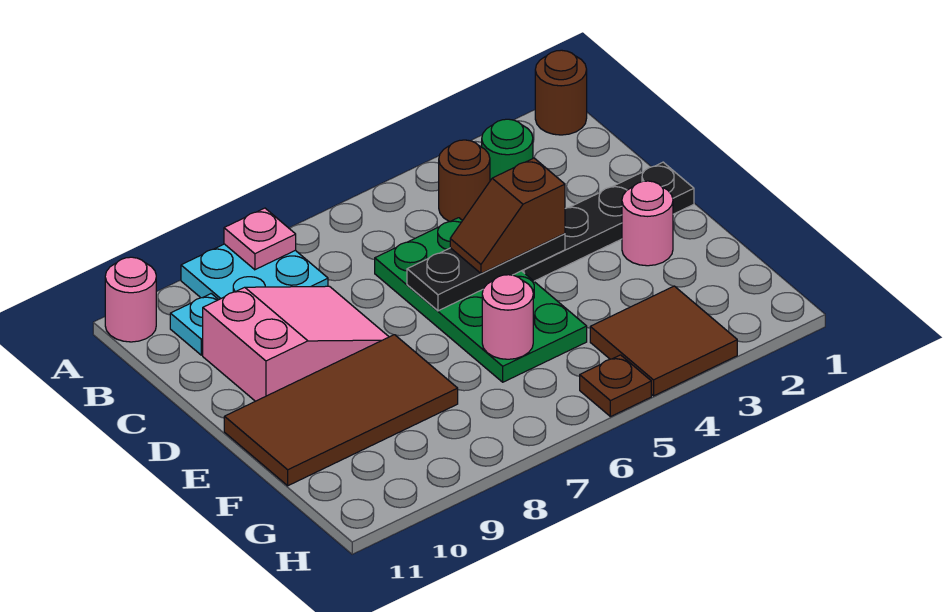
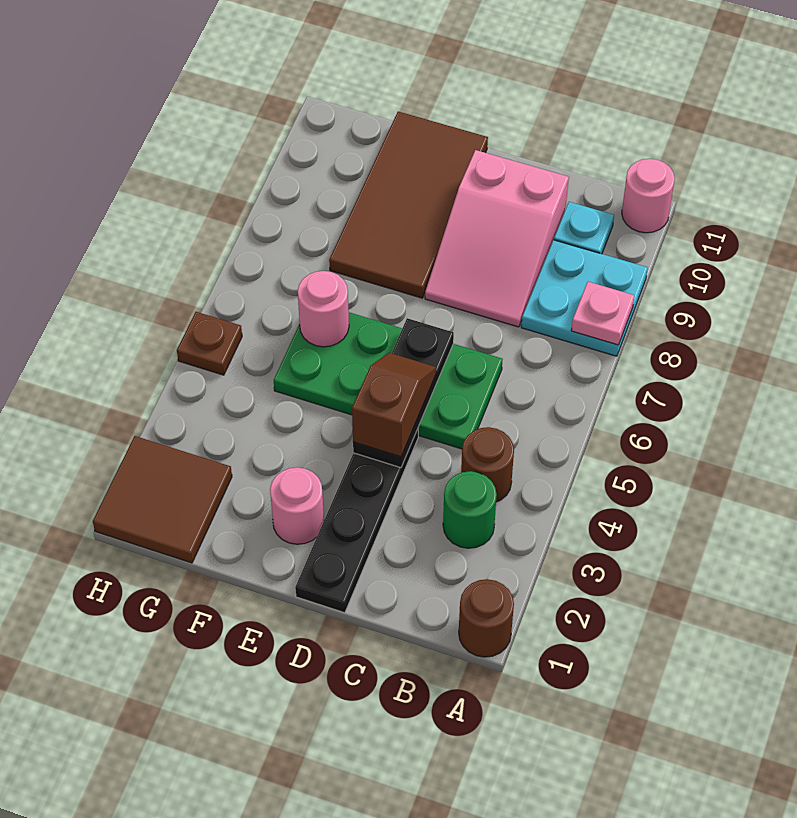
brown tile G3:H4 level 1 -> brown tile G1:H2 level 1

